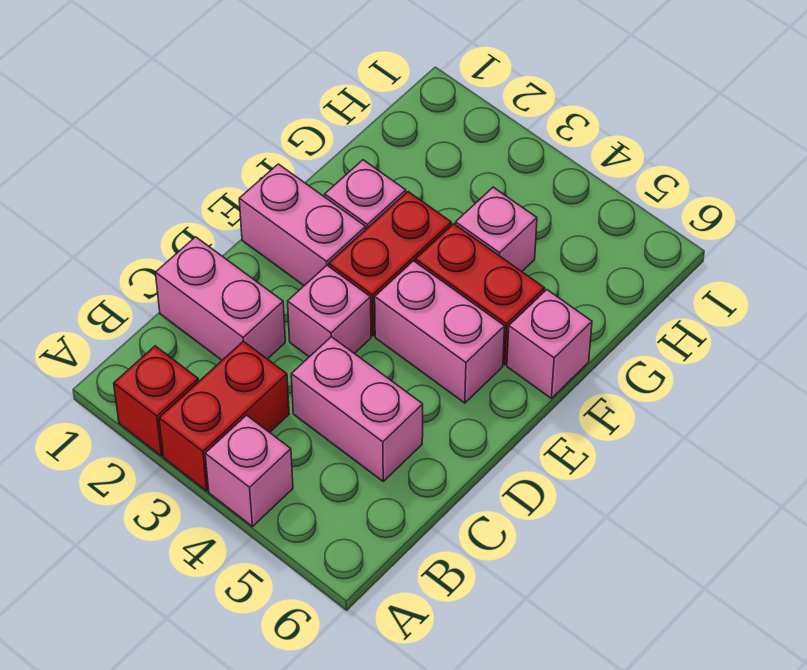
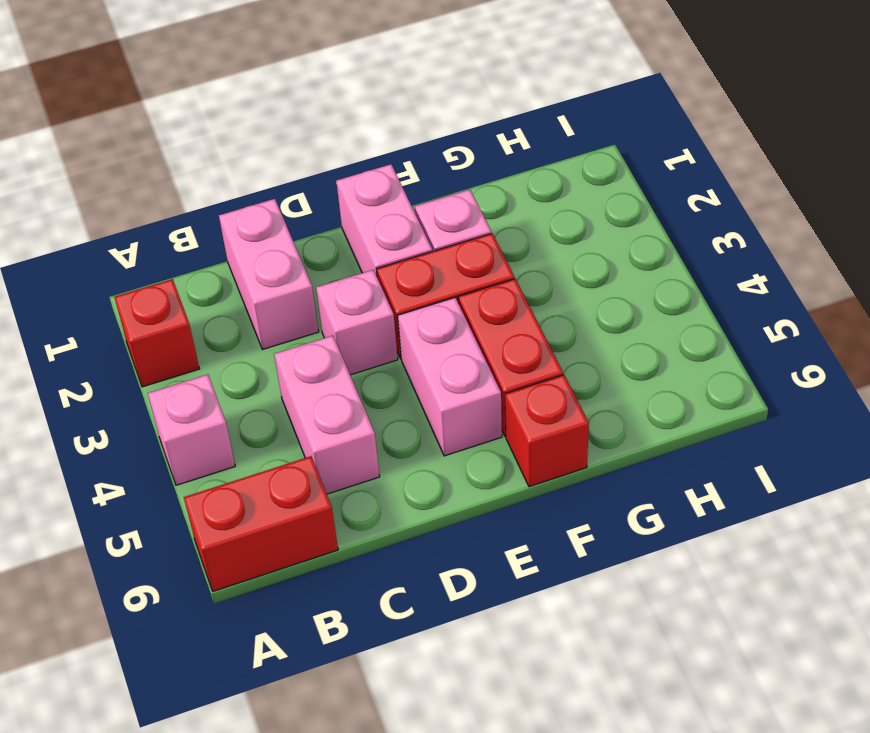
red brick A3:B3 level 1 -> red brick A6:B6 level 1
pink brick F6 level 1 -> red brick F6 level 1
pink brick G4 level 1 -> none

